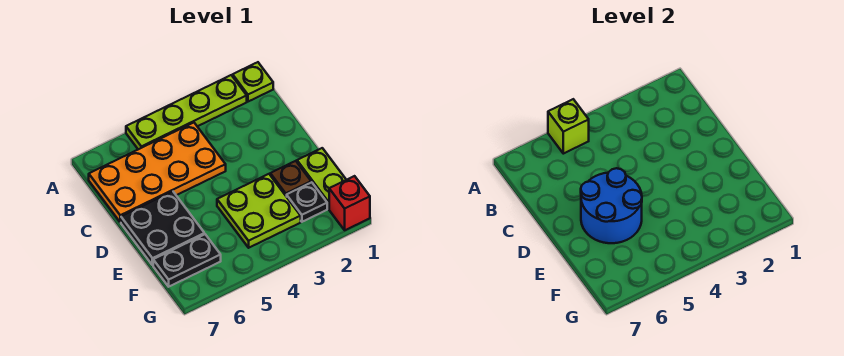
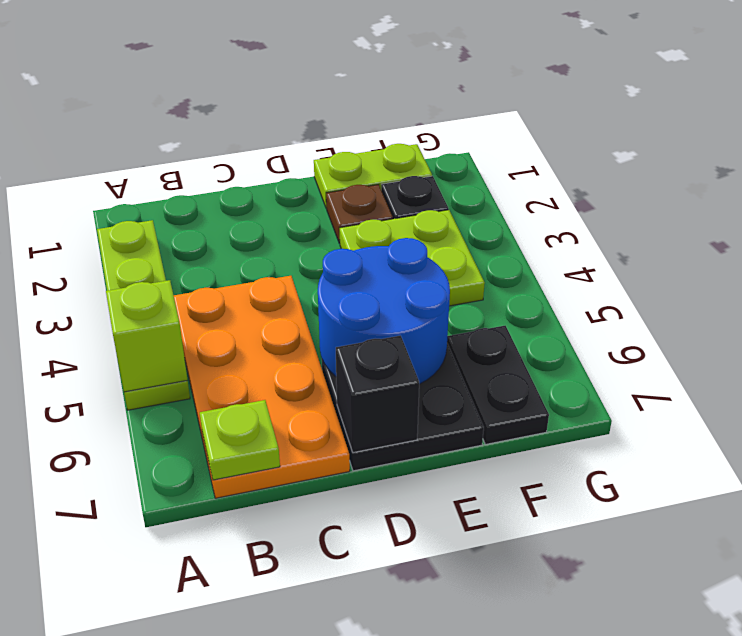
lime plate A1 level 1 -> lime plate B7 level 2
none -> black brick D7 level 2
red brick G1 level 1 -> none

